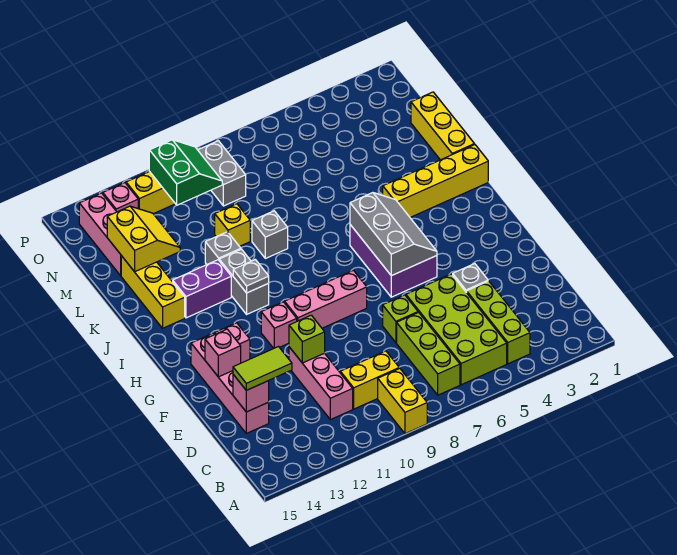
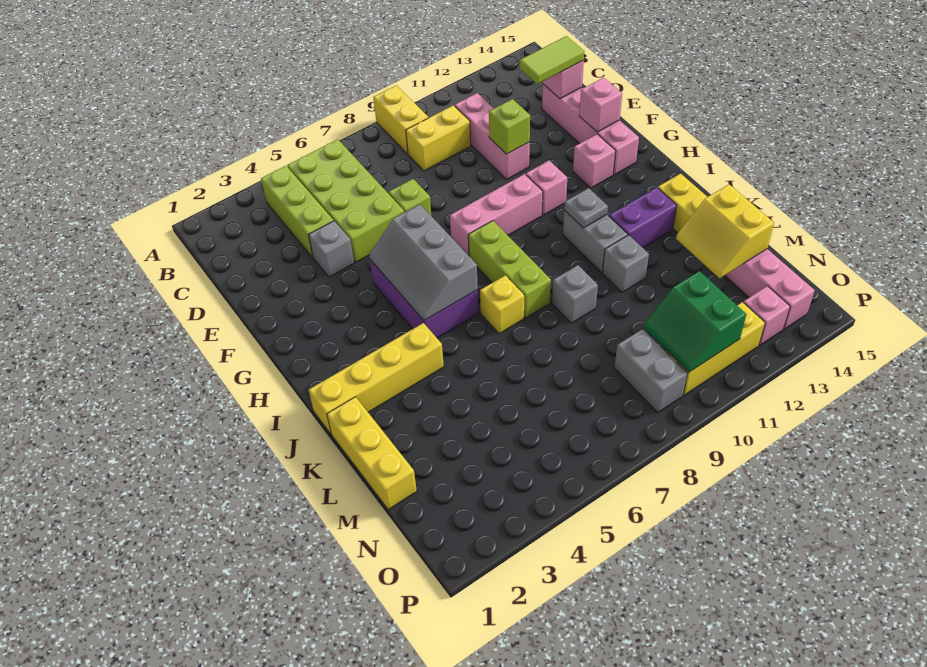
lime brick B7:D7 level 1 -> lime brick H8:J8 level 1
yellow brick L10 level 1 -> yellow brick J7 level 1

